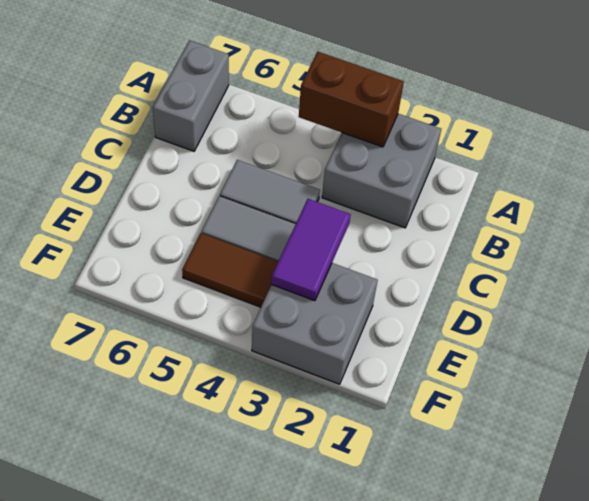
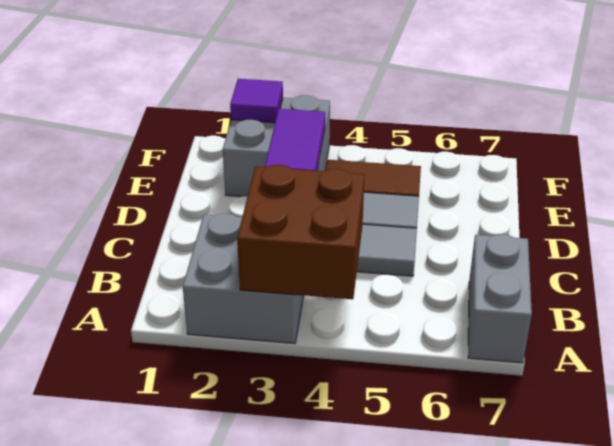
brown brick A3:A4 level 2 -> brown brick A3:B4 level 2
none -> purple tile F2 level 2

